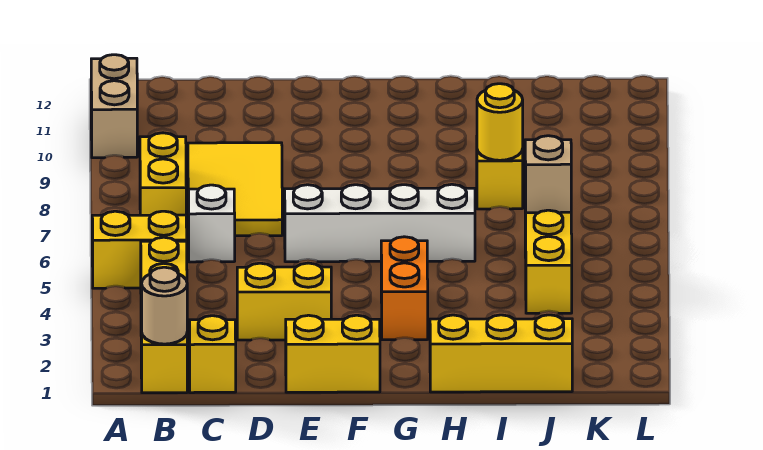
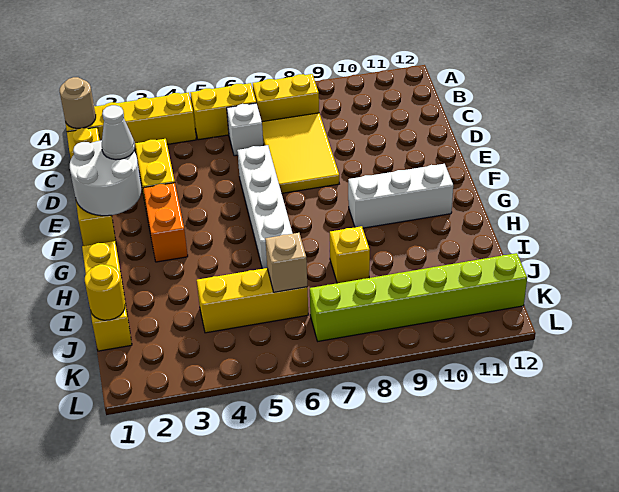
yellow brick A5:B5 level 1 -> yellow brick B5:B6 level 1
tan brick A10:A11 level 1 -> none
yellow tile C7:D9 level 1 -> yellow tile C7:E8 level 1
none -> white round brick E1:F2 level 2
none -> white cone E2 level 3
orange brick G3:G4 level 1 -> orange brick F3:G3 level 1
none -> white brick G9:G11 level 1
yellow round brick I8 level 2 -> yellow round brick J1 level 2
none -> lime brick K7:K12 level 1

